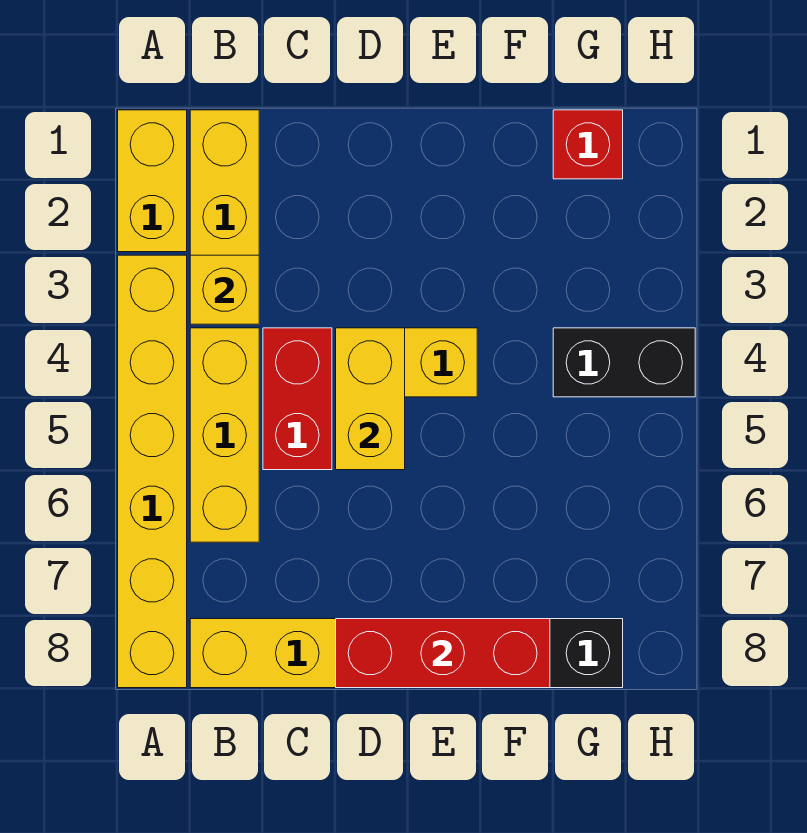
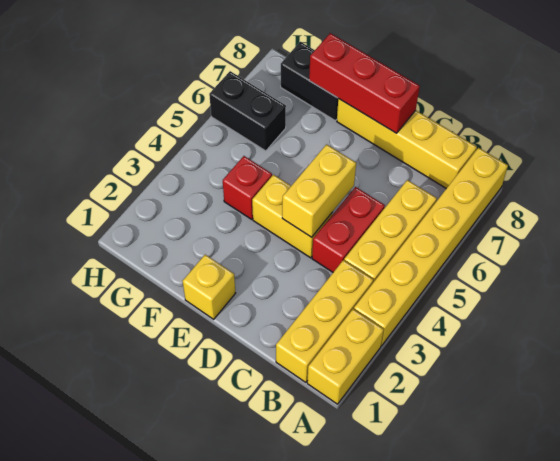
yellow brick B3 level 2 -> yellow brick E1 level 1
red brick G1 level 1 -> red brick F4 level 1
black brick G4:H4 level 1 -> black brick G6:H6 level 1

